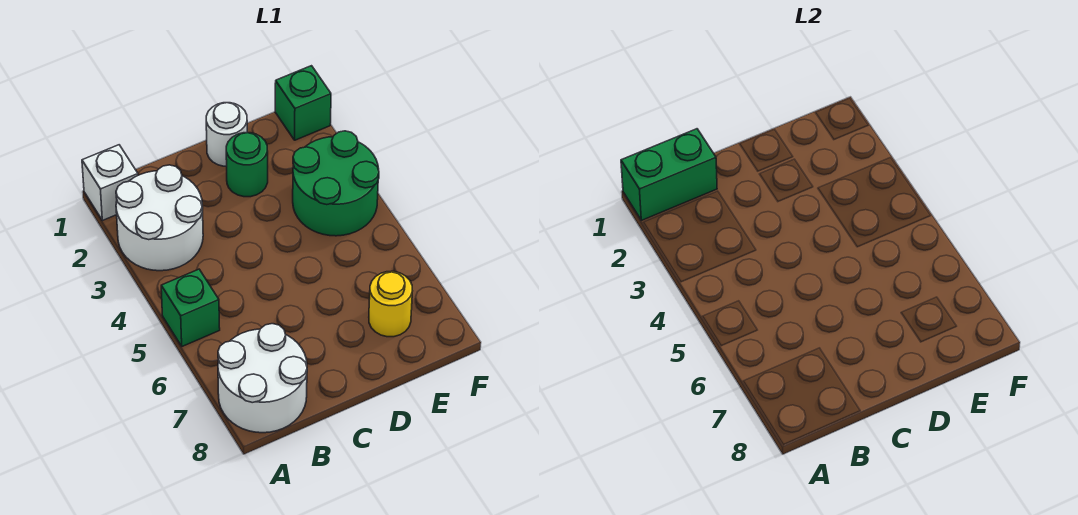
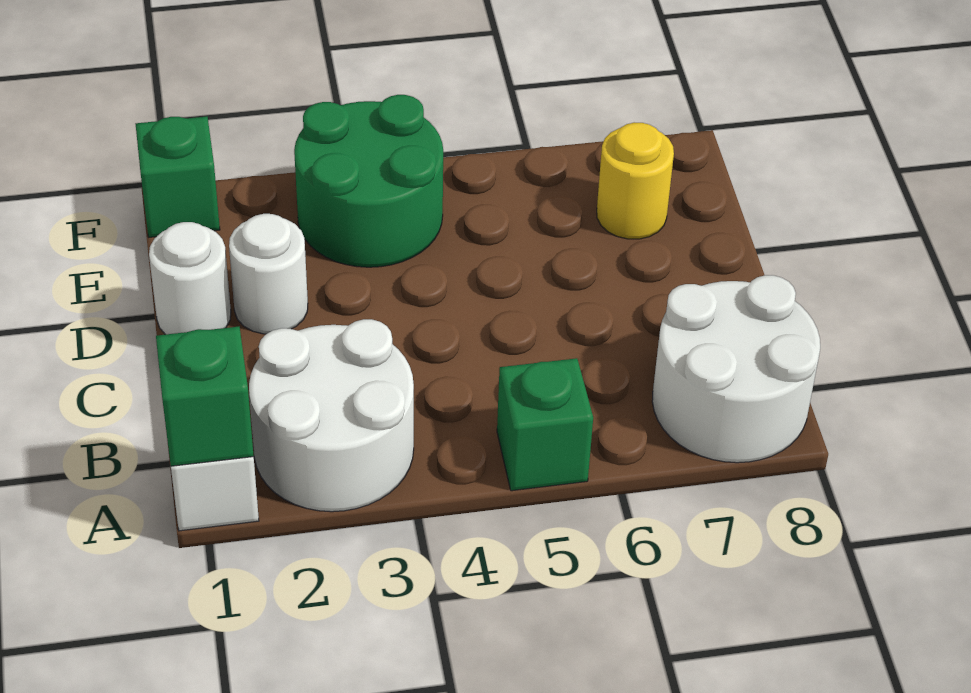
green brick A1:B1 level 2 -> green brick A1 level 2
green round brick D2 level 1 -> white round brick D2 level 1

